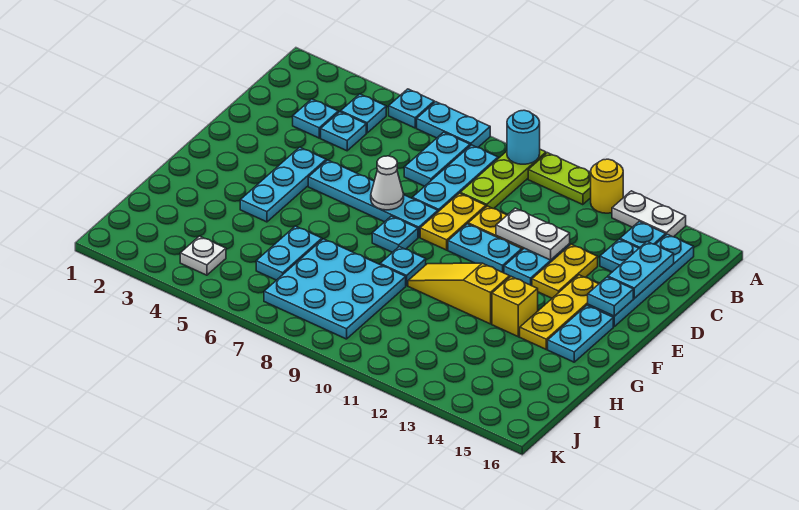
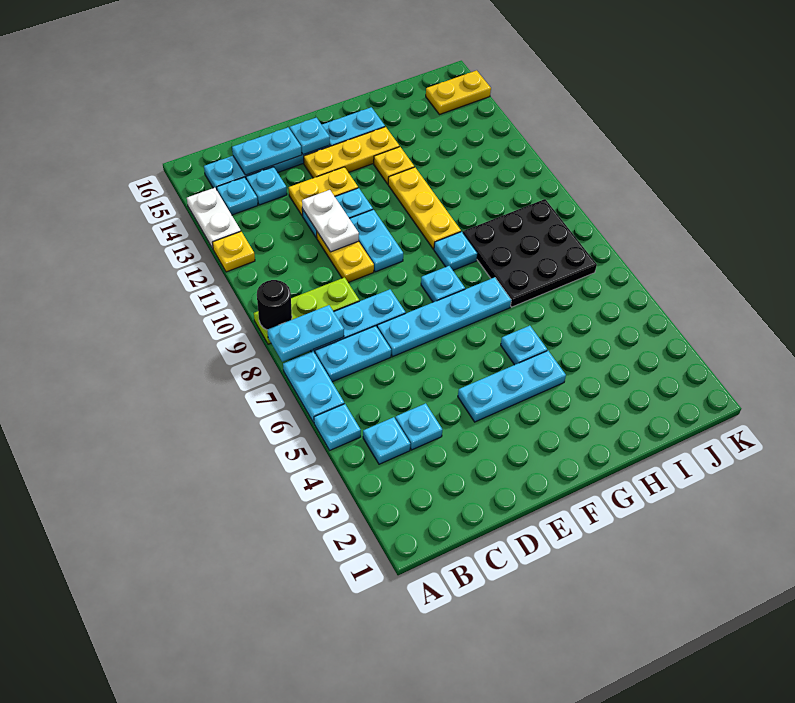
cyan round brick A9 level 2 -> black round brick A9 level 2
lime plate A10:A11 level 1 -> none
yellow round brick A12 level 1 -> yellow plate A12 level 1
cyan plate C3 level 1 -> cyan plate G5 level 1
yellow plate D9:E9 level 1 -> yellow plate J15:K15 level 1
cyan plate E5:E8 level 1 -> cyan plate D7:G7 level 1
white cone E7 level 2 -> none
yellow slope G10:G12 level 1 top 12 -> yellow plate G10:G12 level 1
yellow brick G13 level 1 -> yellow plate G13 level 1
cyan plate H6:I6 level 1 -> cyan plate A8:B8 level 2
cyan plate H7:J9 level 1 -> black plate H7:J9 level 1
white plate J4 level 1 -> none

